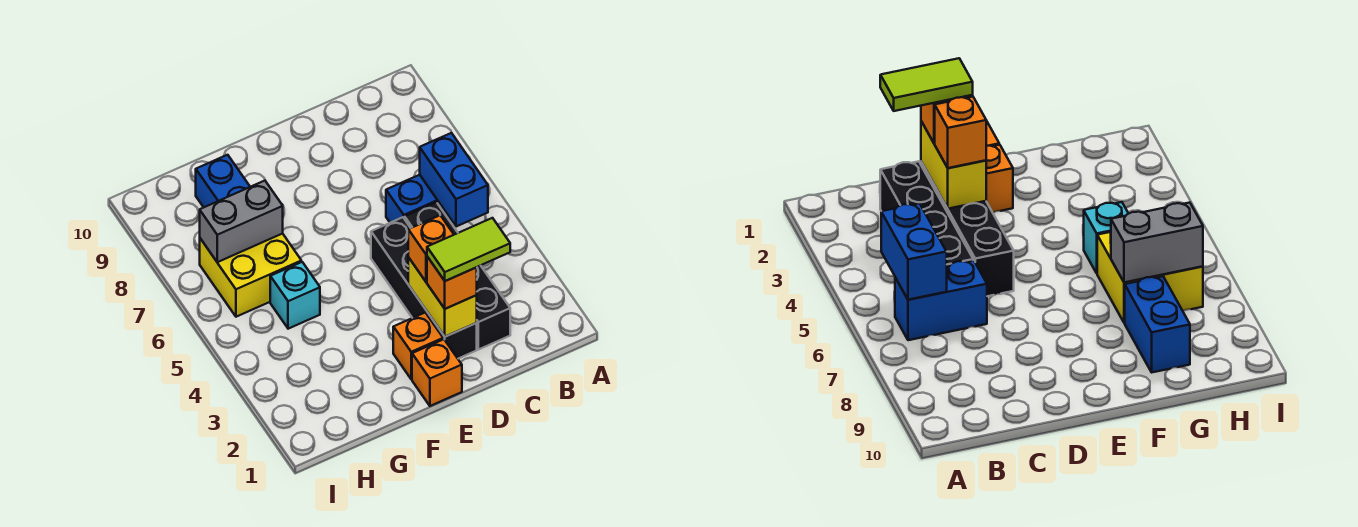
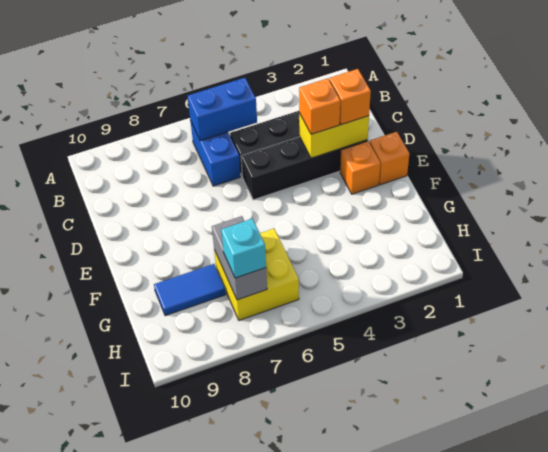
lime tile C2:D2 level 4 -> none
cyan brick G5 level 1 -> cyan brick H7 level 3
blue brick G8:G9 level 1 -> blue tile G8:G9 level 1

